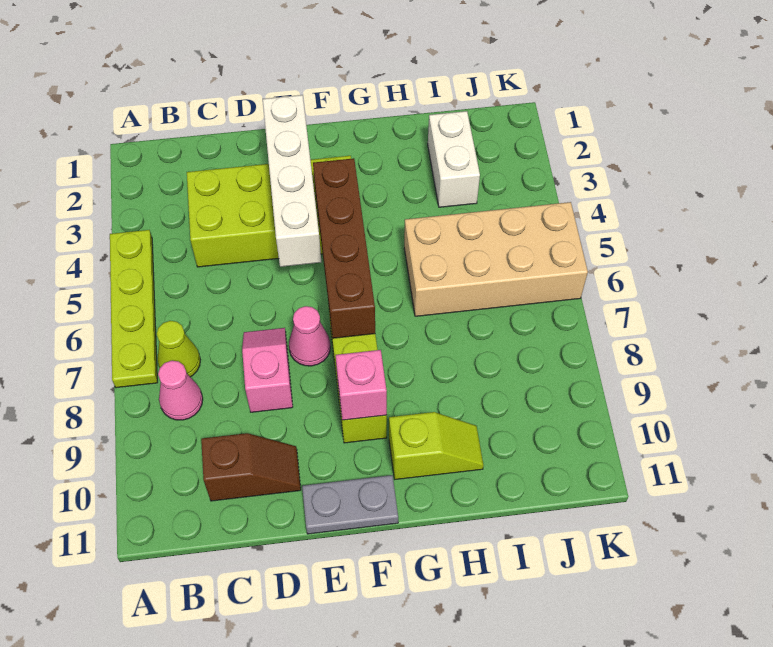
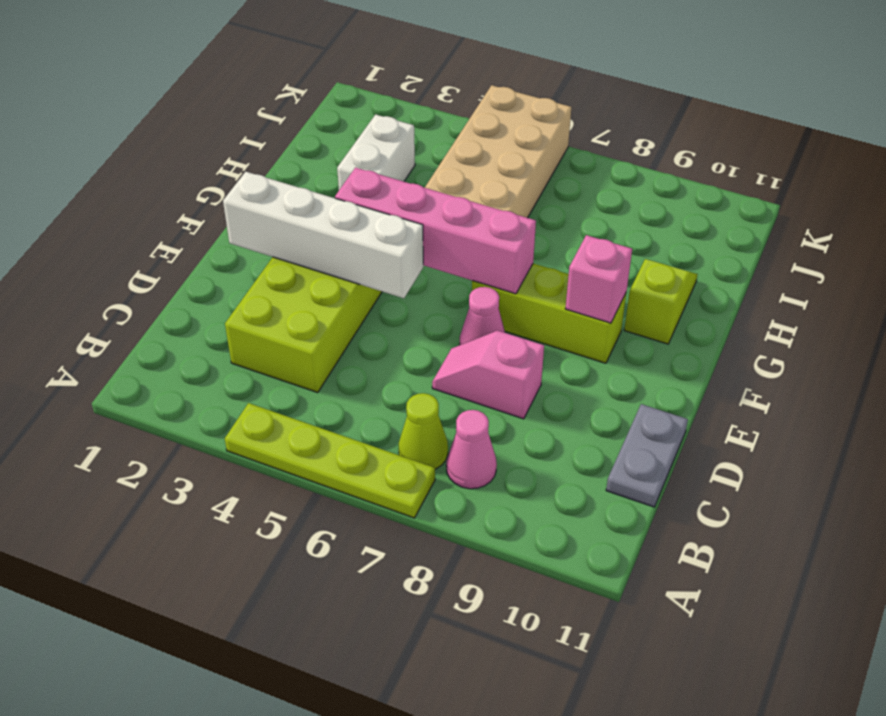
brown slope C10:D10 level 1 top C -> none
grey plate E11:F11 level 1 -> grey plate C11:D11 level 1
brown brick F4:F7 level 2 -> pink brick F4:F7 level 2
white brick I2:I3 level 1 -> white brick H3:I3 level 1

